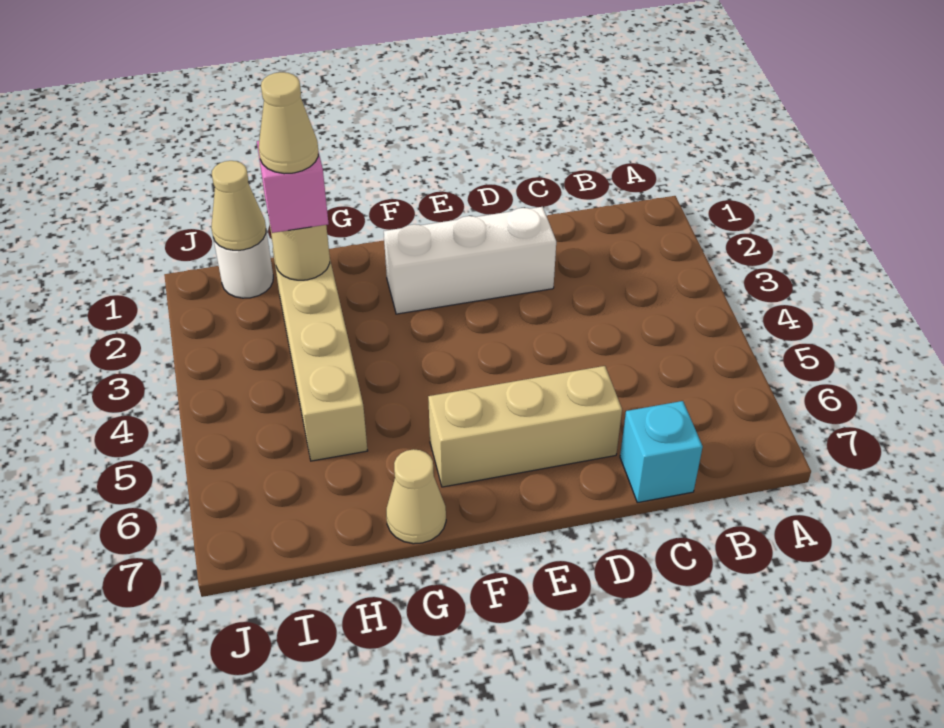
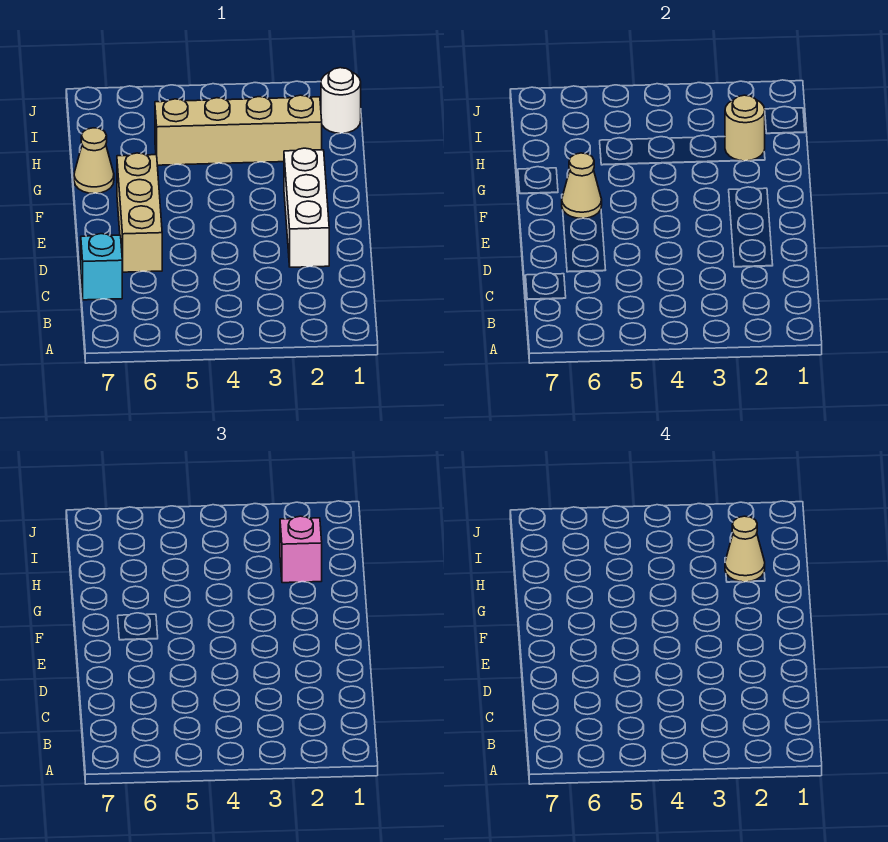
tan cone I1 level 2 -> tan cone F6 level 2

